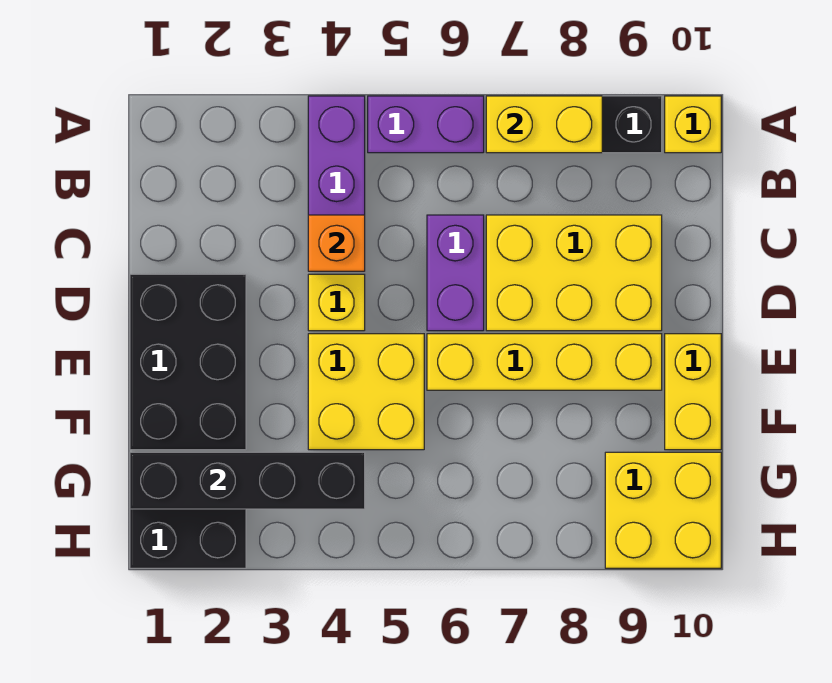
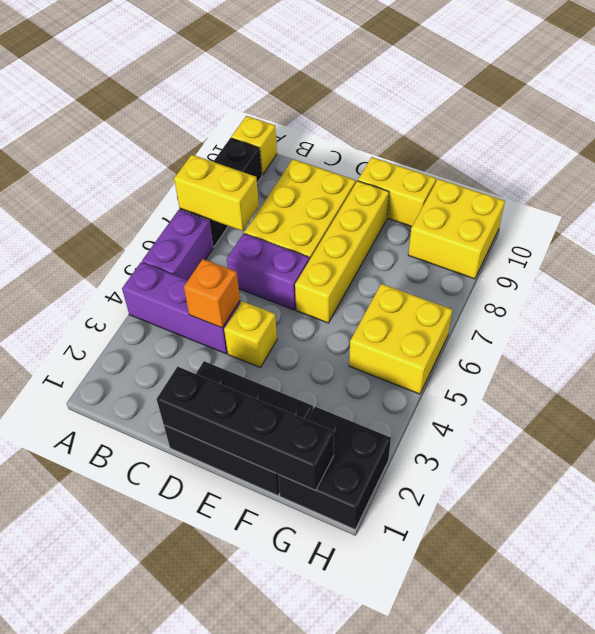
yellow brick A7:A8 level 2 -> yellow brick A7:B7 level 2
yellow brick E4:F5 level 1 -> yellow brick G5:H6 level 1
black brick G1:G4 level 2 -> black brick D1:G1 level 2

